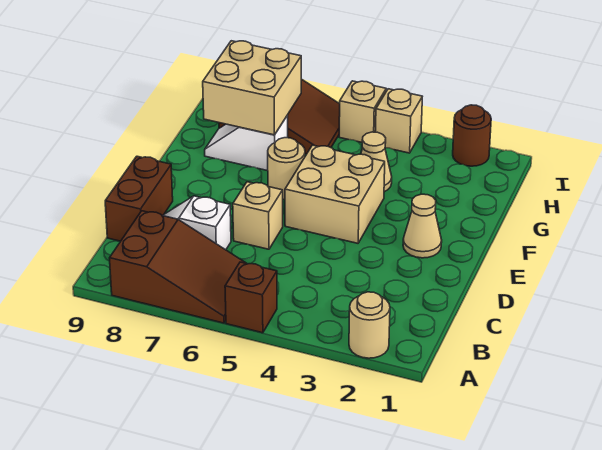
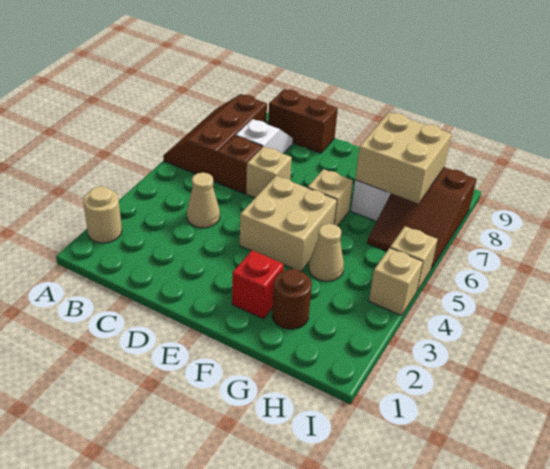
brown brick A5 level 1 -> brown brick C6 level 1
brown slope A6:B8 level 1 top 8 -> brown slope A6:B8 level 1 top B
tan cone E2 level 1 -> tan cone C4 level 1
none -> red brick F2 level 1
tan round brick F6 level 1 -> tan brick F6 level 1
brown round brick I2 level 1 -> brown round brick G2 level 1

